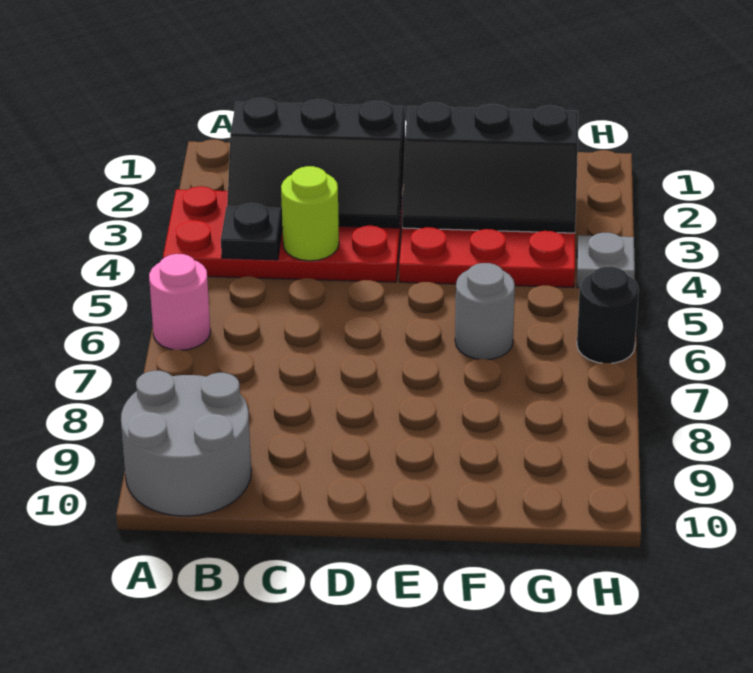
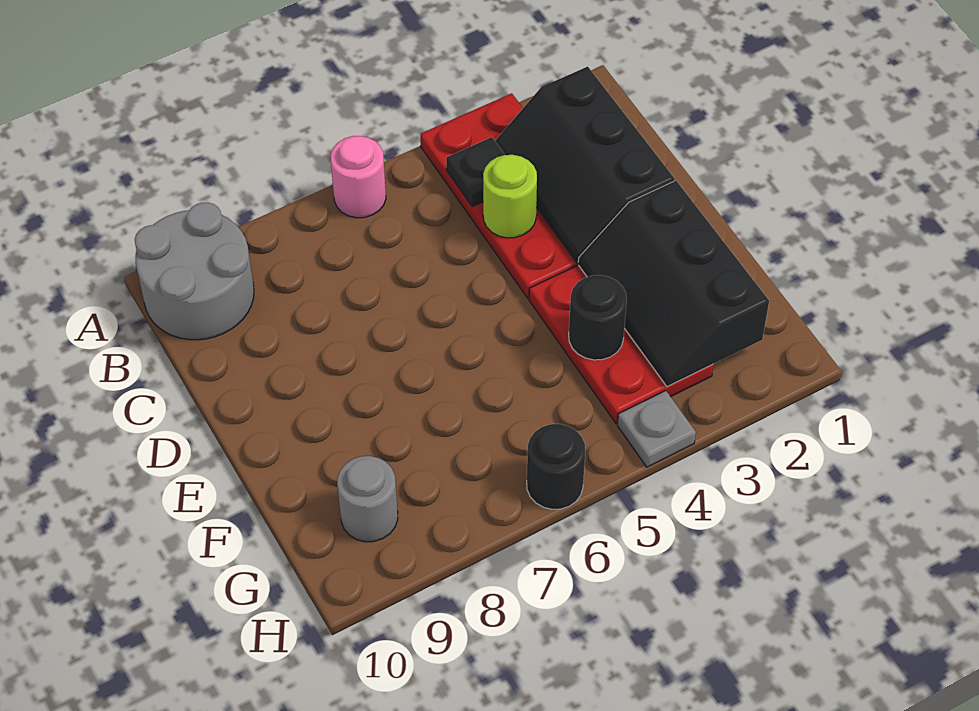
none -> black round brick F4 level 2
grey round brick F6 level 1 -> grey round brick G9 level 1

